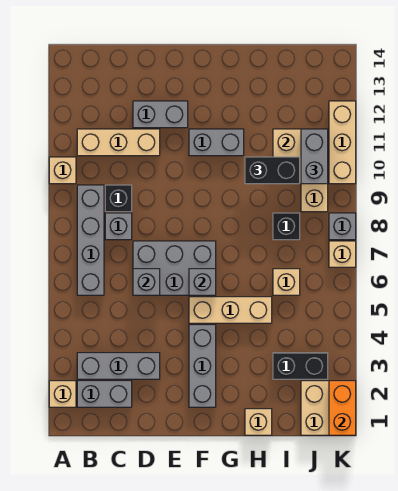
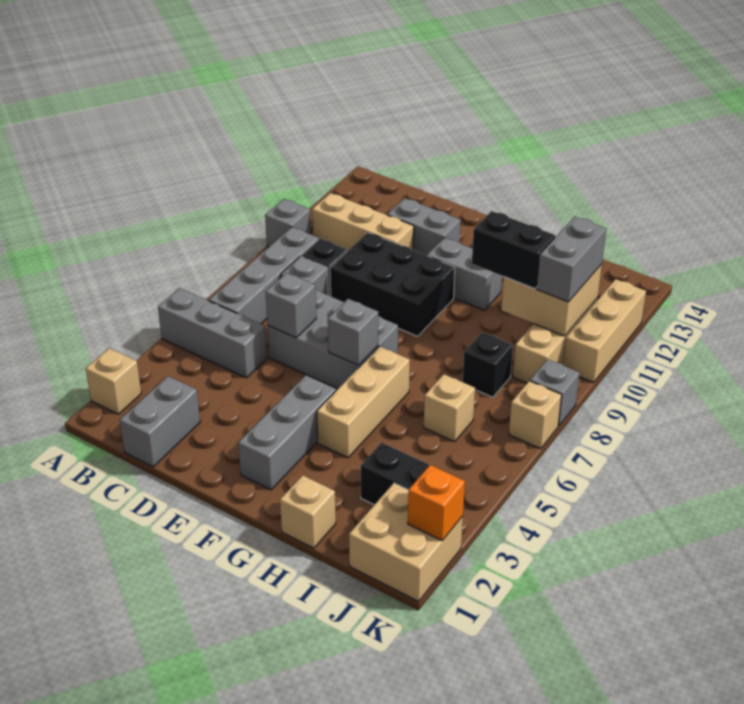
tan brick A10 level 1 -> grey brick A10 level 1
grey brick B2:C2 level 1 -> grey brick C1:C2 level 1
grey brick B3:D3 level 1 -> grey brick A5:C5 level 1
none -> black brick D9:F10 level 1
tan brick F5:H5 level 1 -> tan brick G4:G6 level 1
orange brick K1:K2 level 2 -> orange brick K2 level 2

